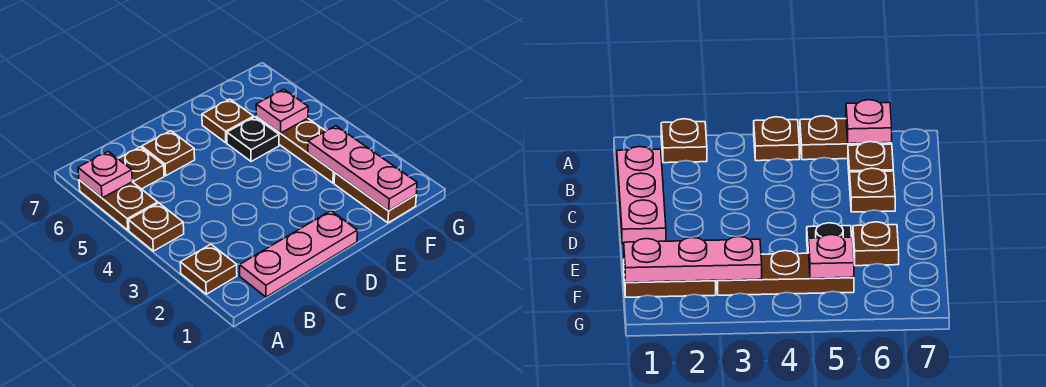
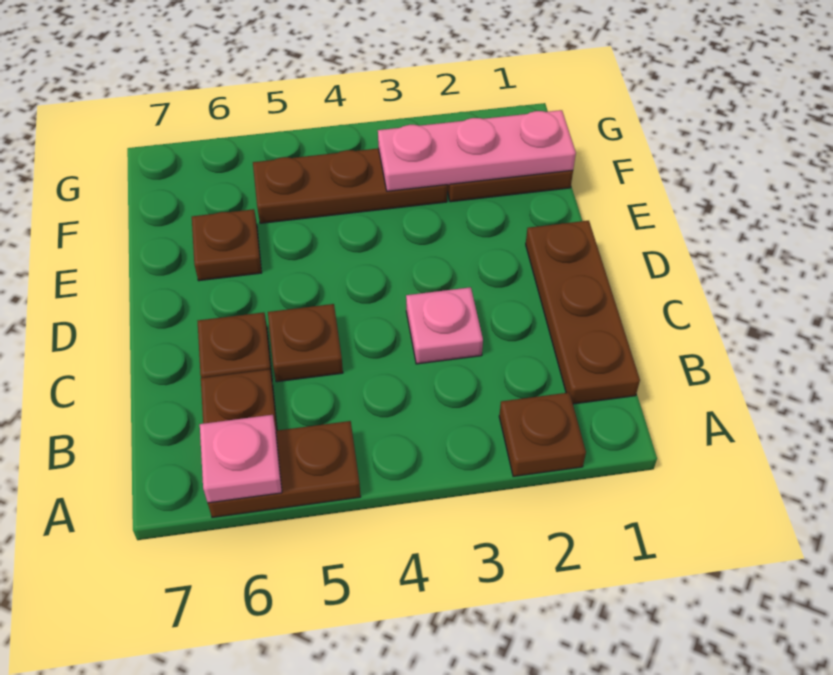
brown plate A4 level 1 -> brown plate C5 level 1
pink plate B1:D1 level 1 -> brown plate B1:D1 level 1
black plate E5 level 1 -> none
pink plate F5 level 2 -> pink plate C3 level 1

